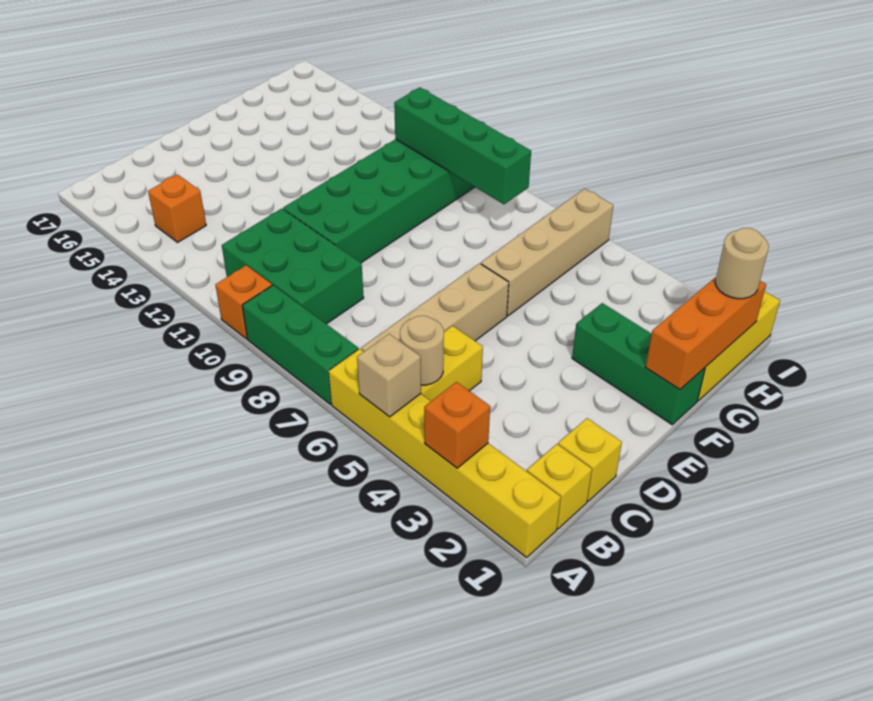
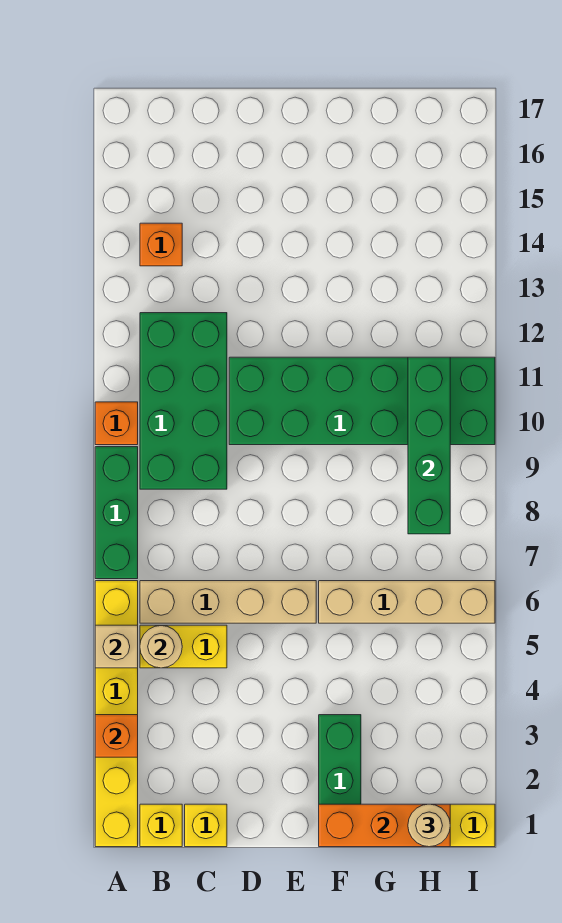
green brick B9:C11 level 1 -> green brick B9:C12 level 1

